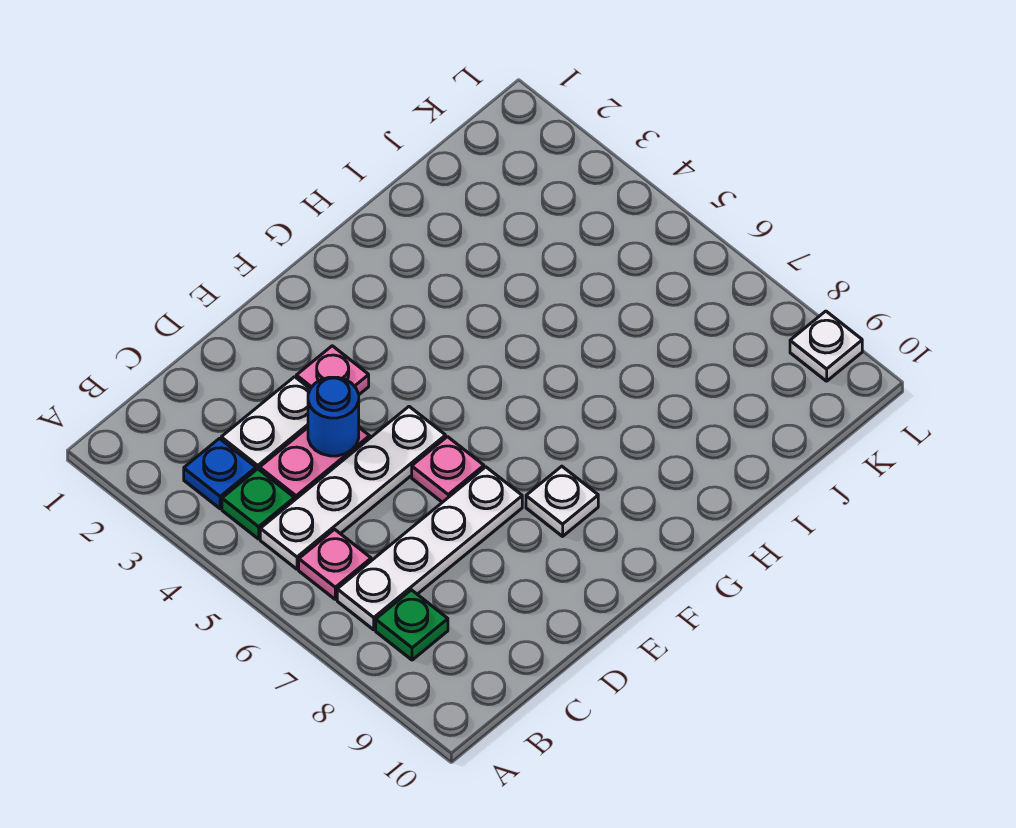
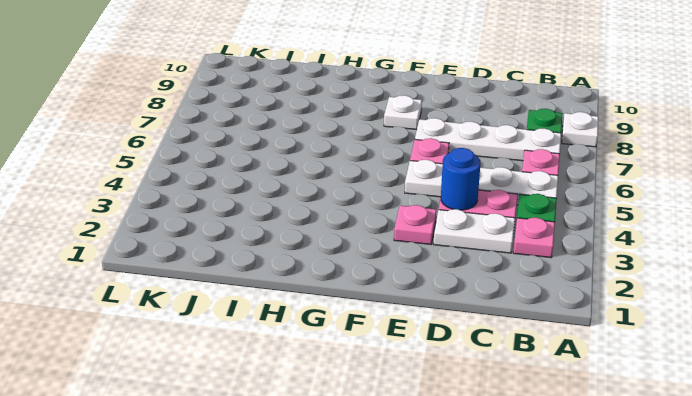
blue plate B3 level 1 -> pink plate B3 level 1
white plate L9 level 1 -> white plate A8 level 1

